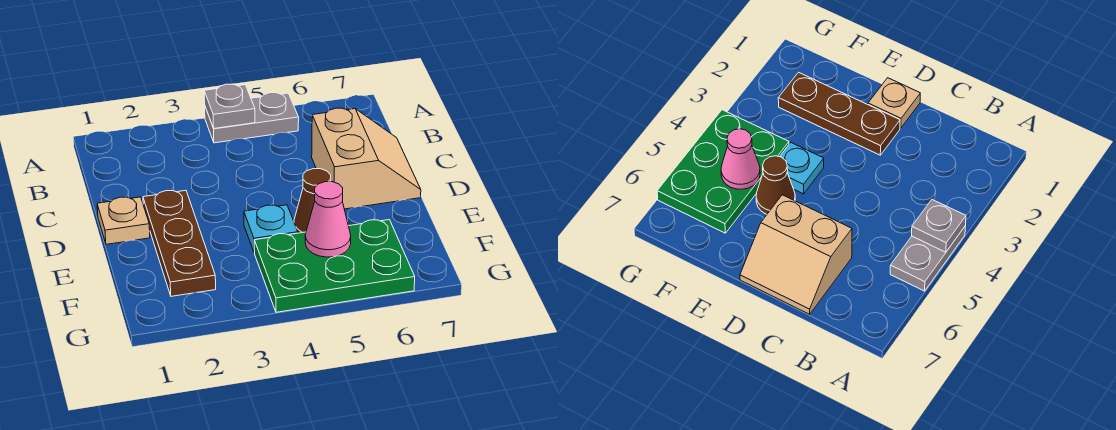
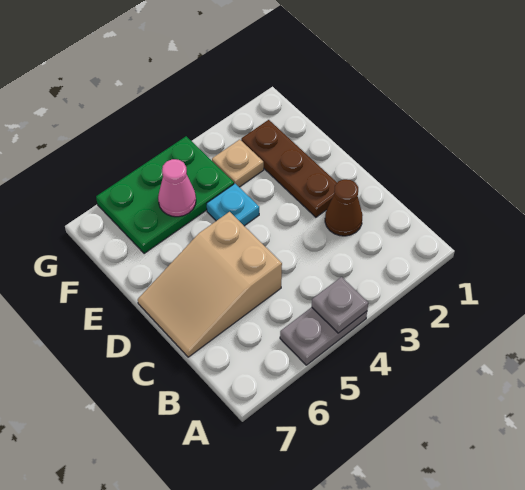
tan slope C6:D7 level 1 top 6 -> tan slope C5:D7 level 1 top 5
tan plate D1 level 1 -> tan plate F3 level 1
brown cone E5 level 1 -> brown cone C2 level 1

